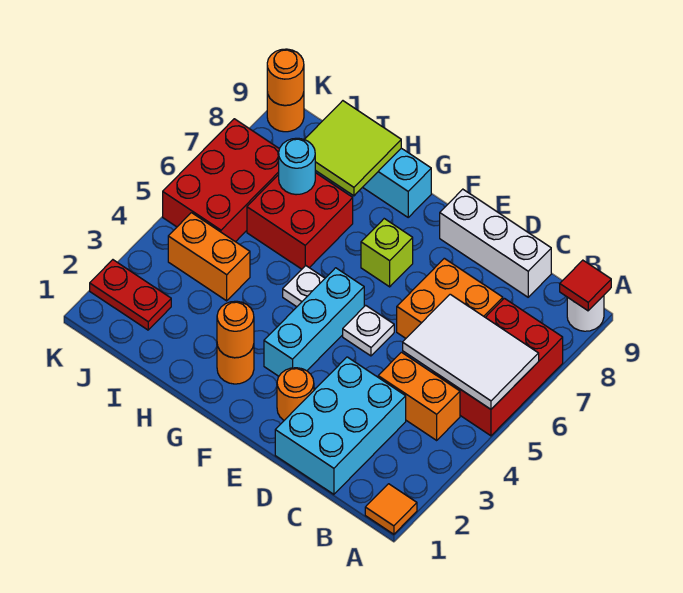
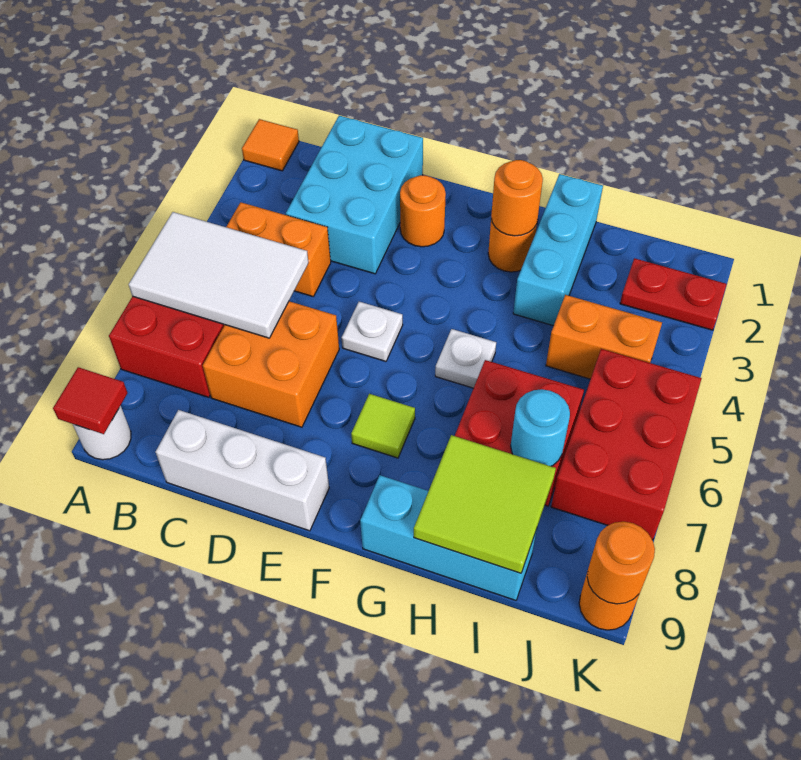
cyan brick F3:F5 level 1 -> cyan brick H1:H3 level 1
lime brick F7 level 1 -> lime tile F7 level 1

